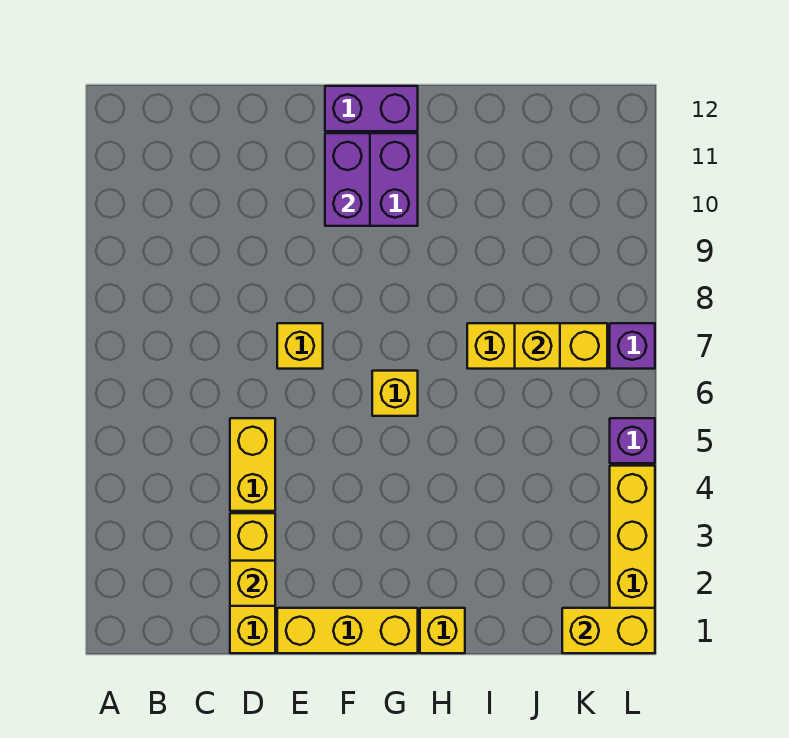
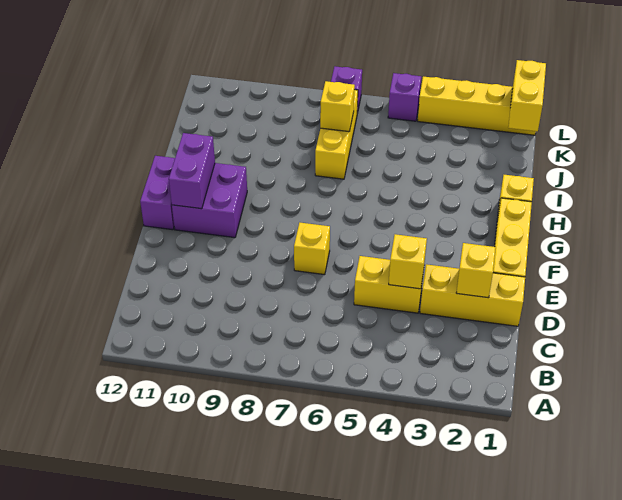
purple brick F10:F11 level 2 -> purple brick F11:G11 level 2
yellow brick G6 level 1 -> yellow brick D4 level 2

